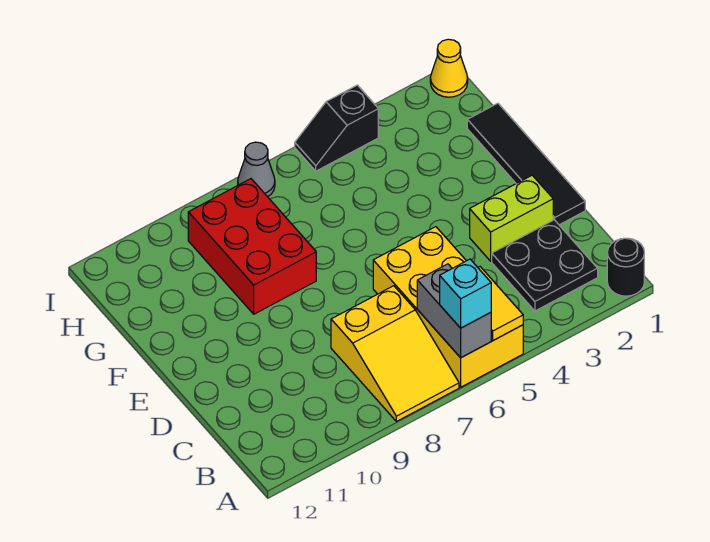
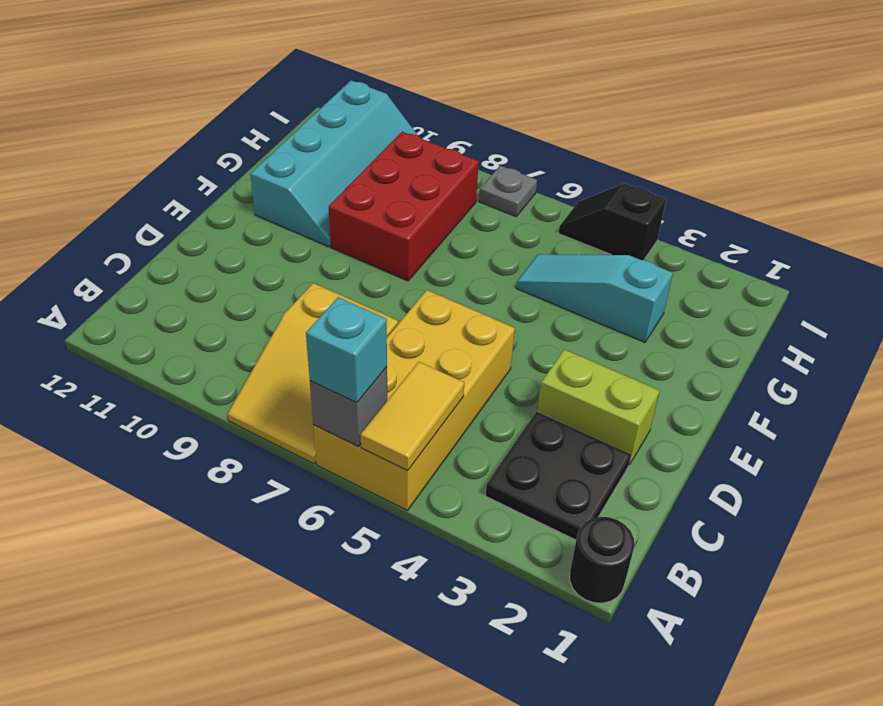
grey brick A6:B6 level 2 -> grey brick A6 level 2
black tile D1:G1 level 1 -> none
none -> cyan slope F10:I11 level 1 top 11
none -> cyan slope G3:G5 level 1 top 3
yellow cone I1 level 1 -> none
grey cone I7 level 1 -> grey plate I7 level 1

